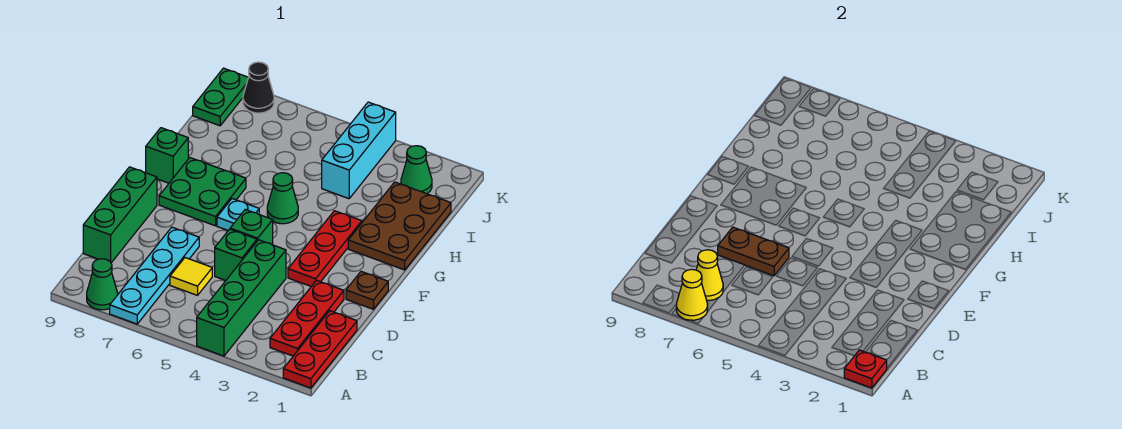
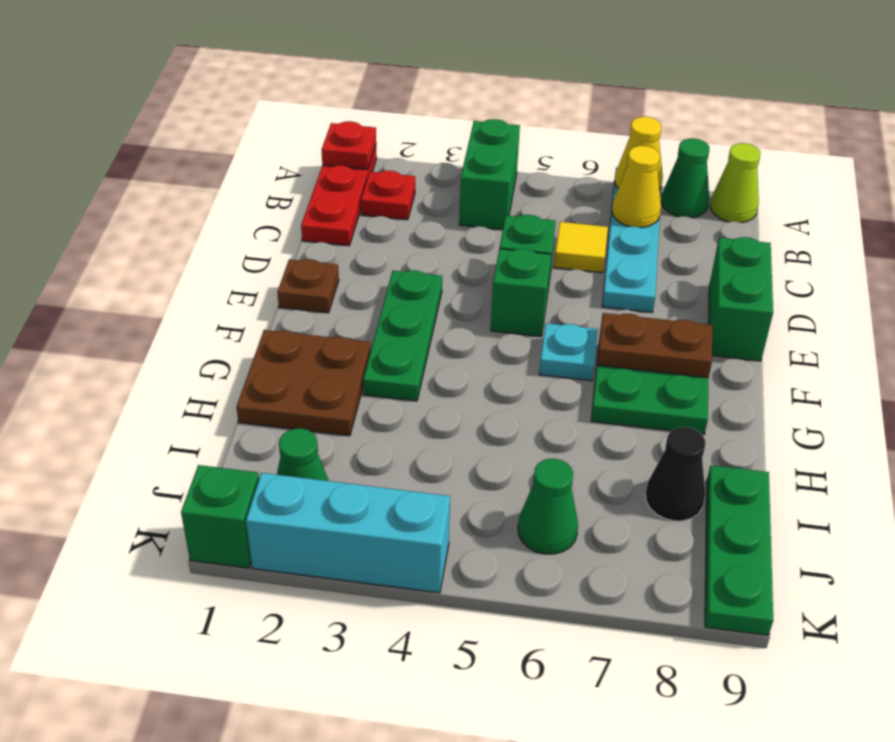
green brick A4:D4 level 1 -> green brick A4:B4 level 1
none -> lime cone A9 level 1
red plate B2:D2 level 1 -> red plate B2 level 1
green brick C9:E9 level 1 -> green brick D9:E9 level 1
brown plate D6:D7 level 2 -> brown plate F7:F8 level 2
red plate E3:G3 level 1 -> green plate E3:G3 level 1
brown plate G1:I2 level 1 -> brown plate G1:H2 level 1
green cone G5 level 1 -> green cone J6 level 1
green brick G9 level 1 -> green brick K1 level 1
cyan brick I4:K4 level 1 -> cyan brick K2:K4 level 1
green plate J9:K9 level 1 -> green plate I9:K9 level 1
black cone K8 level 1 -> black cone I8 level 1

